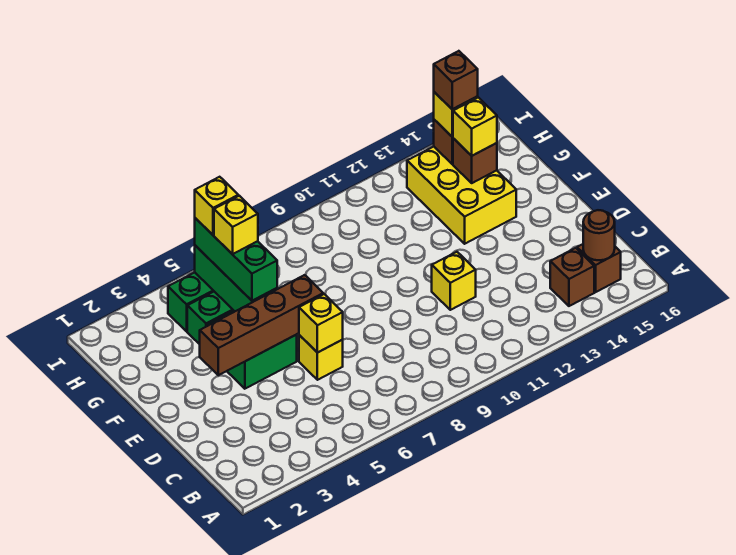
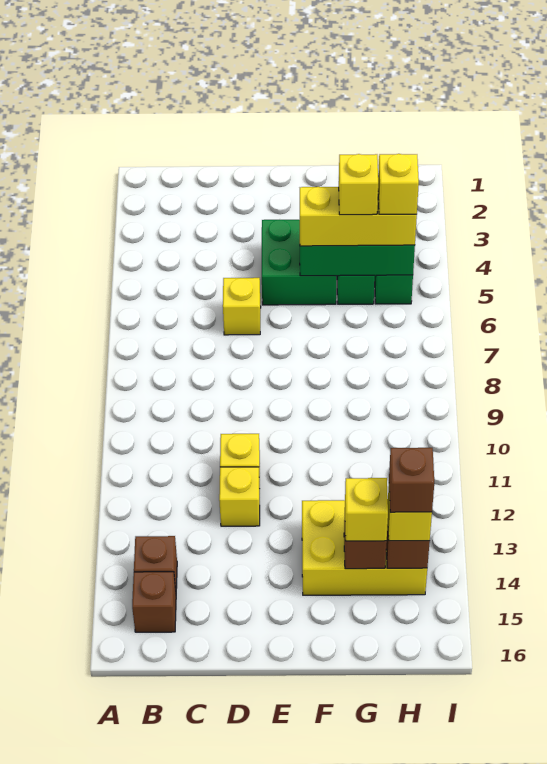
brown round brick B15 level 2 -> none
yellow brick D6 level 2 -> yellow brick D12 level 1
brown brick E3:E6 level 2 -> none
green brick F5:H5 level 3 -> yellow brick F5:H5 level 3

